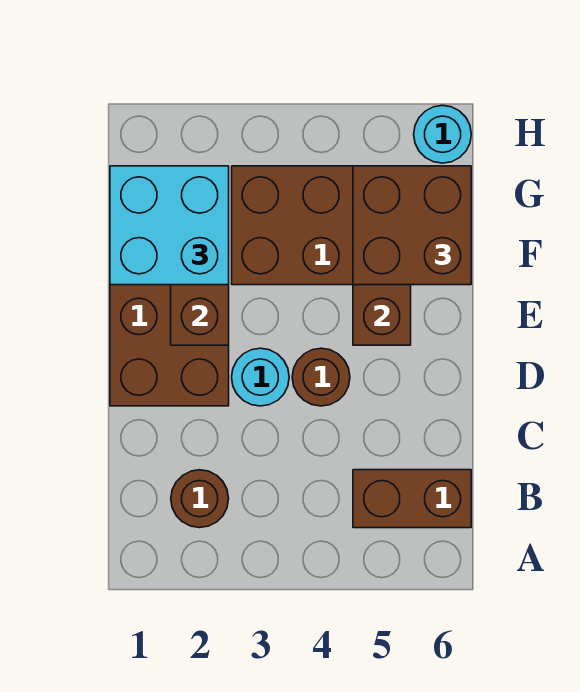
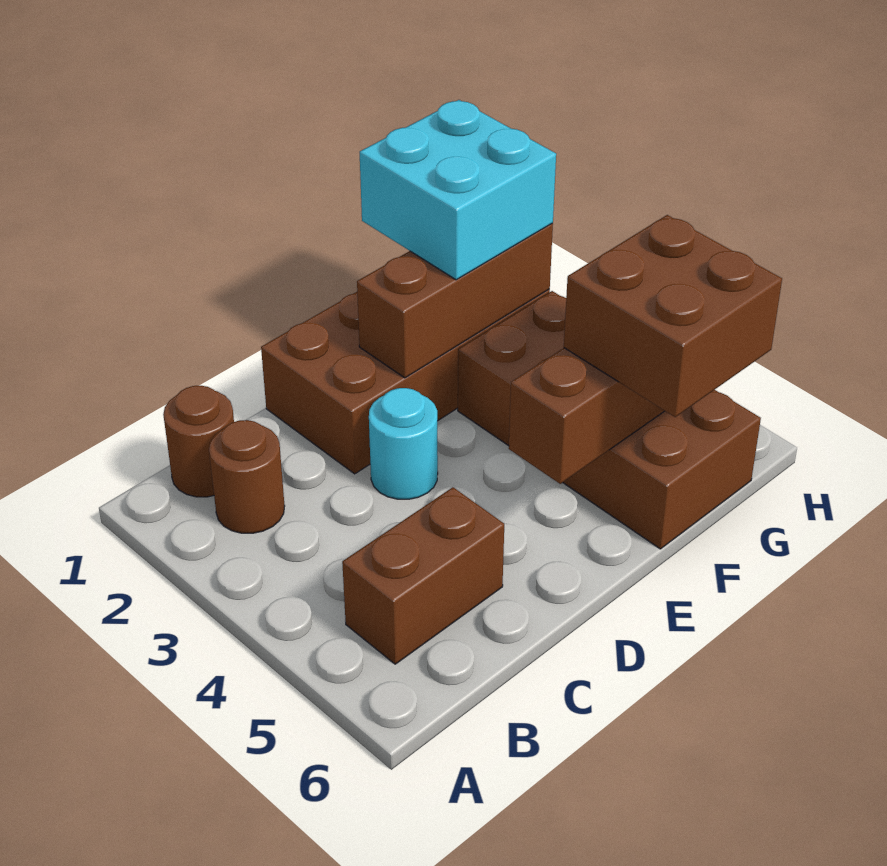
brown brick B5:B6 level 1 -> brown brick B5:C5 level 1
brown round brick D4 level 1 -> brown round brick B1 level 1
cyan round brick H6 level 1 -> none

